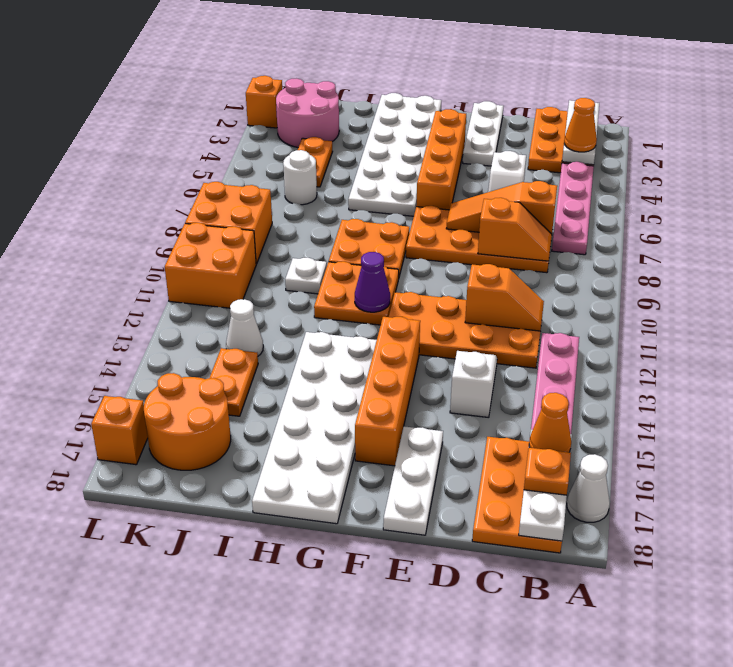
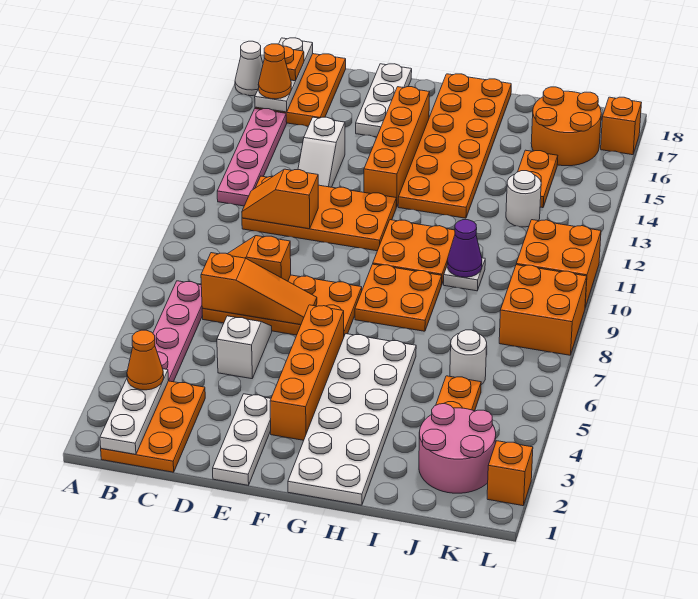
purple cone G11 level 2 -> purple cone I10 level 2
white plate G13:H18 level 1 -> orange plate G13:H18 level 1
white cone J13 level 1 -> white round brick J13 level 1

